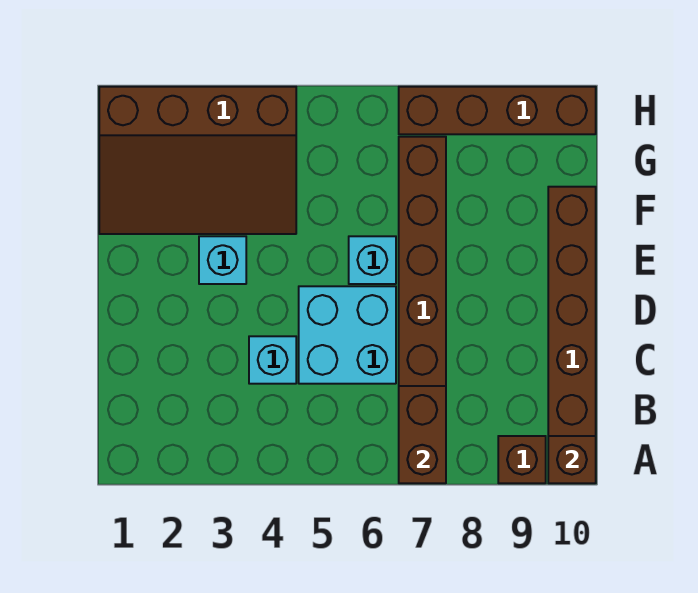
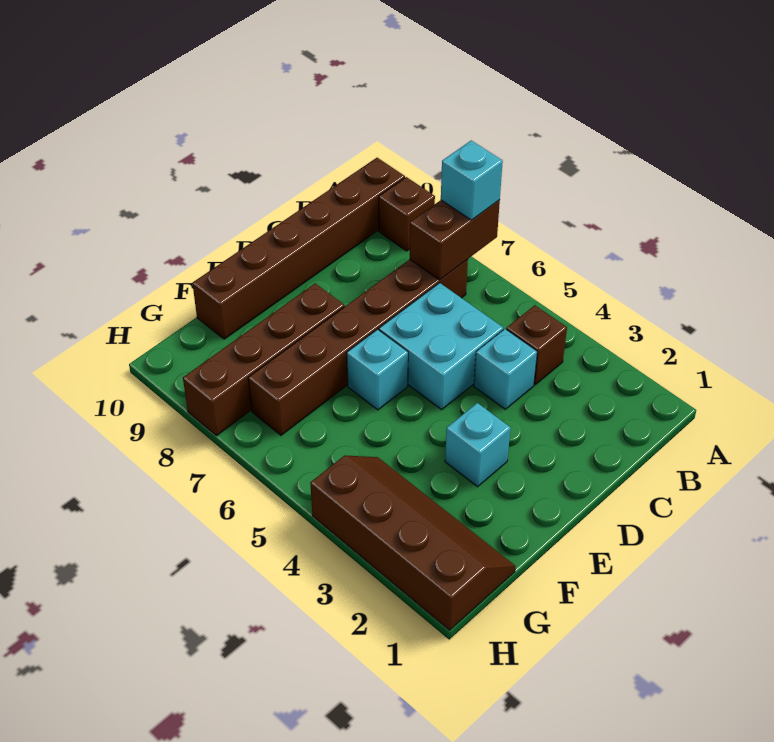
none -> cyan brick A7 level 3
brown brick A10 level 2 -> brown brick B4 level 1
brown slope F1:H4 level 1 top H -> brown slope G1:H4 level 1 top H
brown brick H7:H10 level 1 -> brown brick E8:H8 level 1

